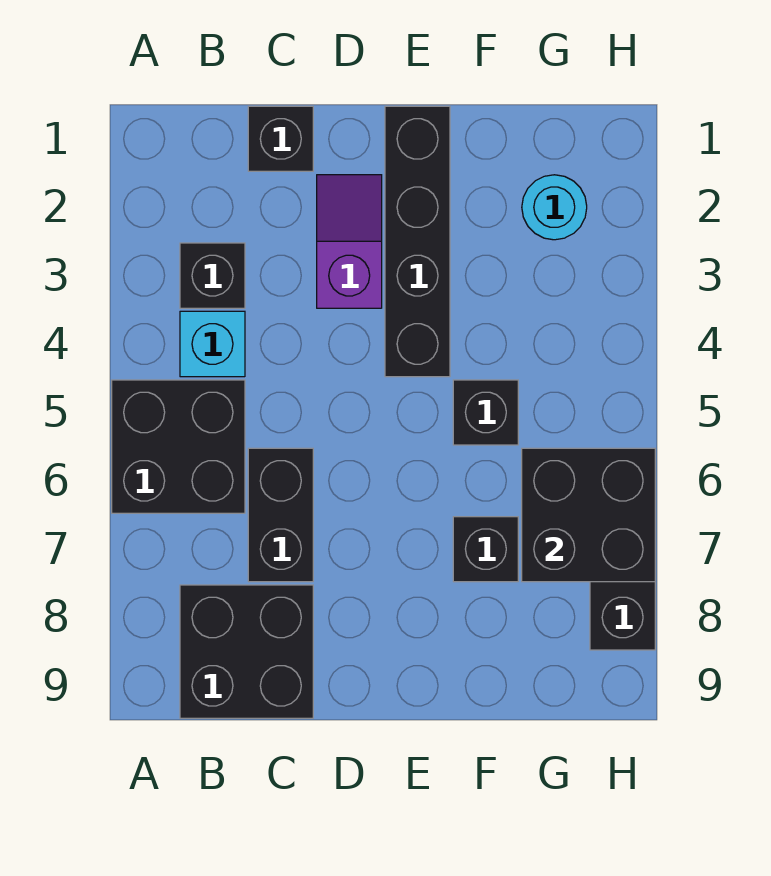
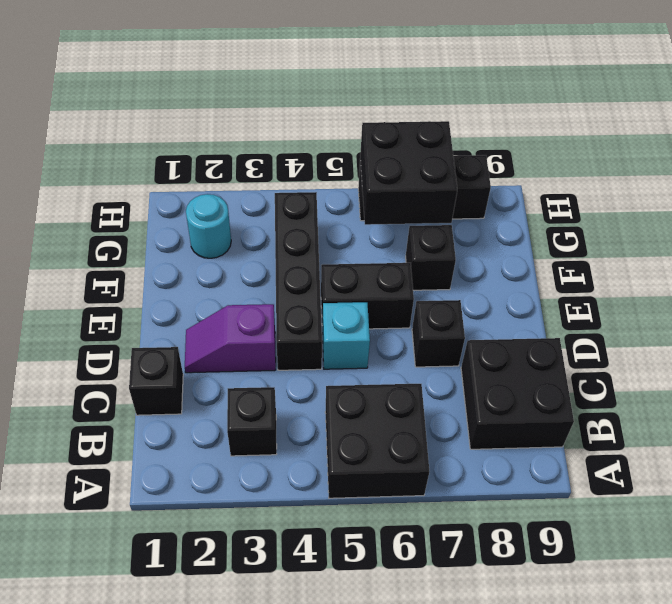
cyan brick B4 level 1 -> cyan brick D5 level 1
black brick C6:C7 level 1 -> black brick E5:E6 level 1
black brick E1:E4 level 1 -> black brick D4:G4 level 1
black brick F5 level 1 -> black brick D7 level 1

